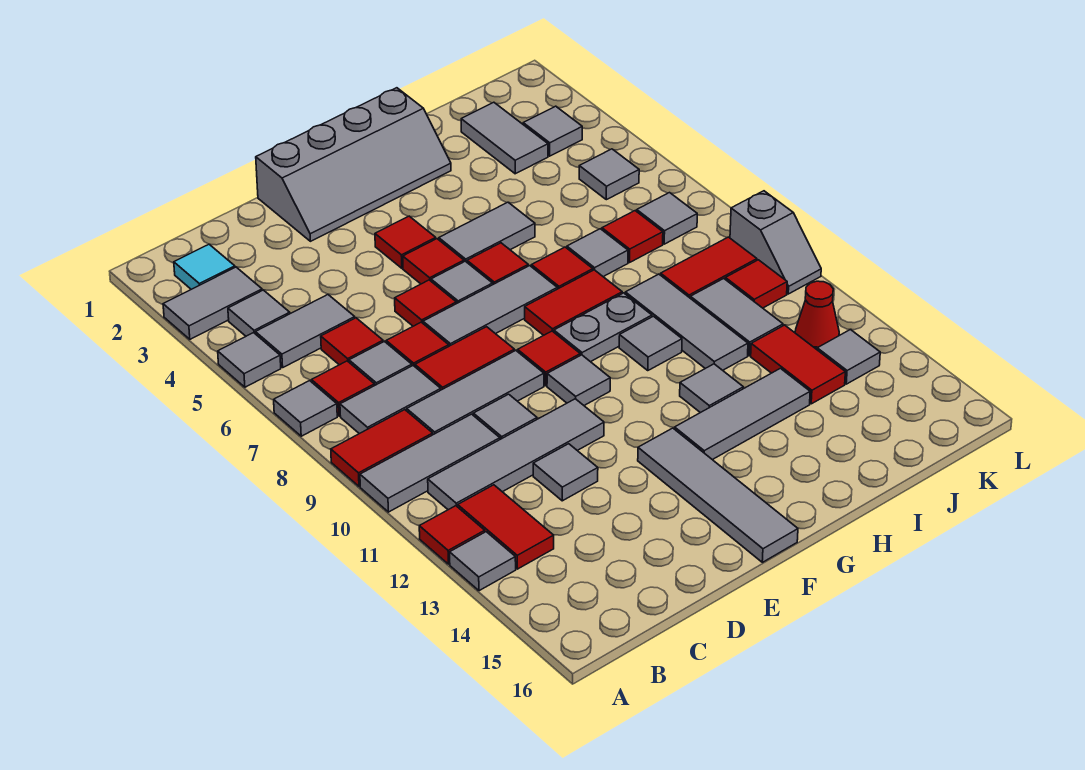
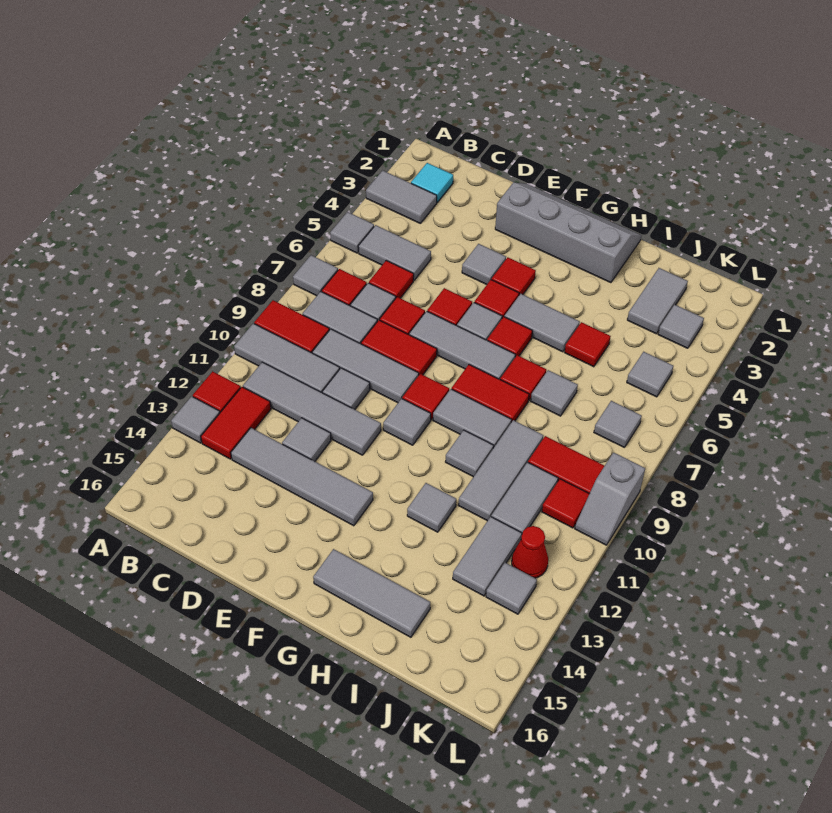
grey tile B4 level 1 -> grey tile E4 level 1
grey slope E1:H2 level 1 top 1 -> grey slope E1:H2 level 1 top 2
grey tile F13:F16 level 1 -> grey tile C13:F13 level 1
grey plate G9:H9 level 1 -> grey tile G9:H9 level 1
grey tile G13:I13 level 1 -> grey tile G15:I15 level 1
red tile J7 level 1 -> red tile I5 level 1
red tile J12:J13 level 1 -> grey tile J12:J13 level 1

